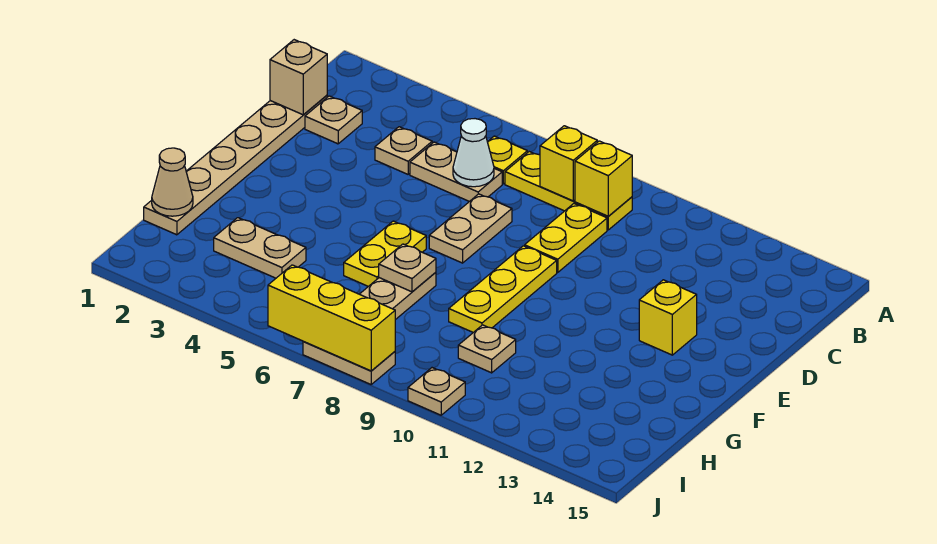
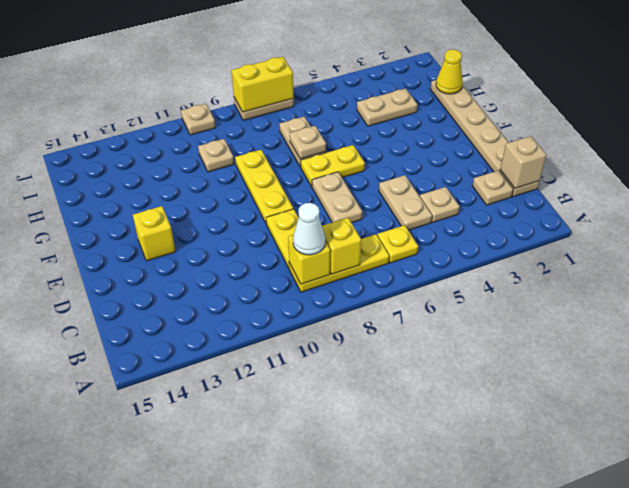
tan plate C5:C6 level 1 -> tan plate C5:D5 level 1
white cone C6 level 2 -> white cone B9 level 3
yellow plate F6:G6 level 1 -> yellow plate F6:F7 level 1
tan cone H1 level 2 -> yellow cone H1 level 2
yellow brick J6:J8 level 2 -> yellow brick J7:J8 level 2

